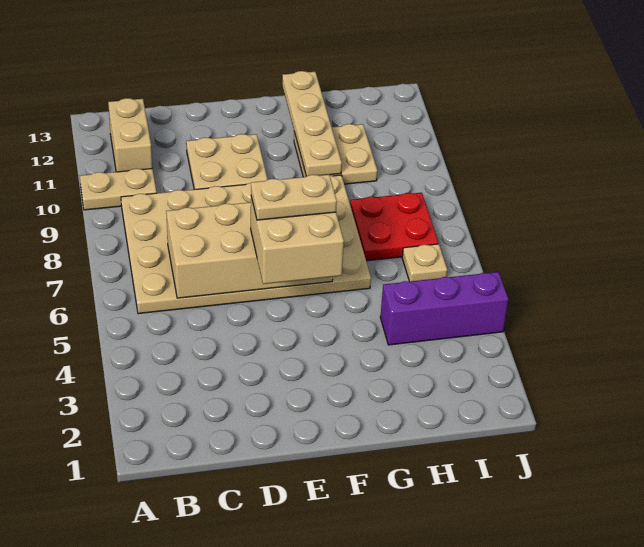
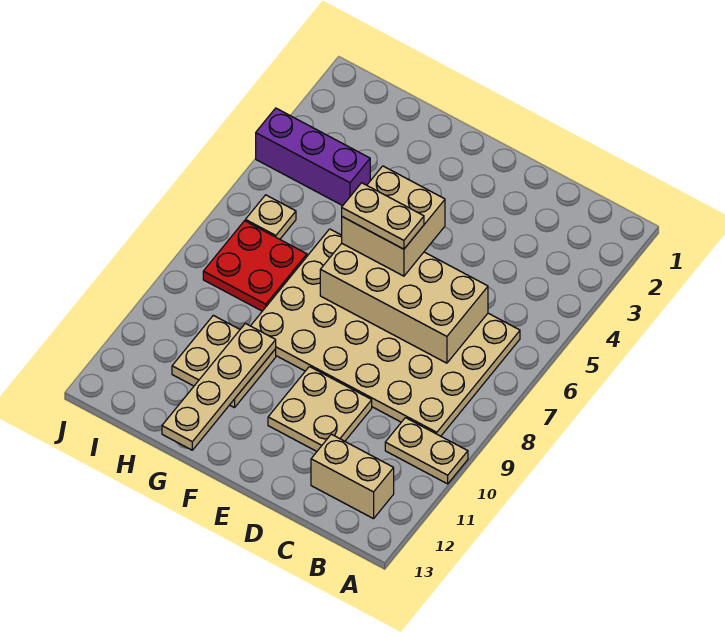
tan brick B11:B12 level 1 -> tan brick B12:C12 level 1

